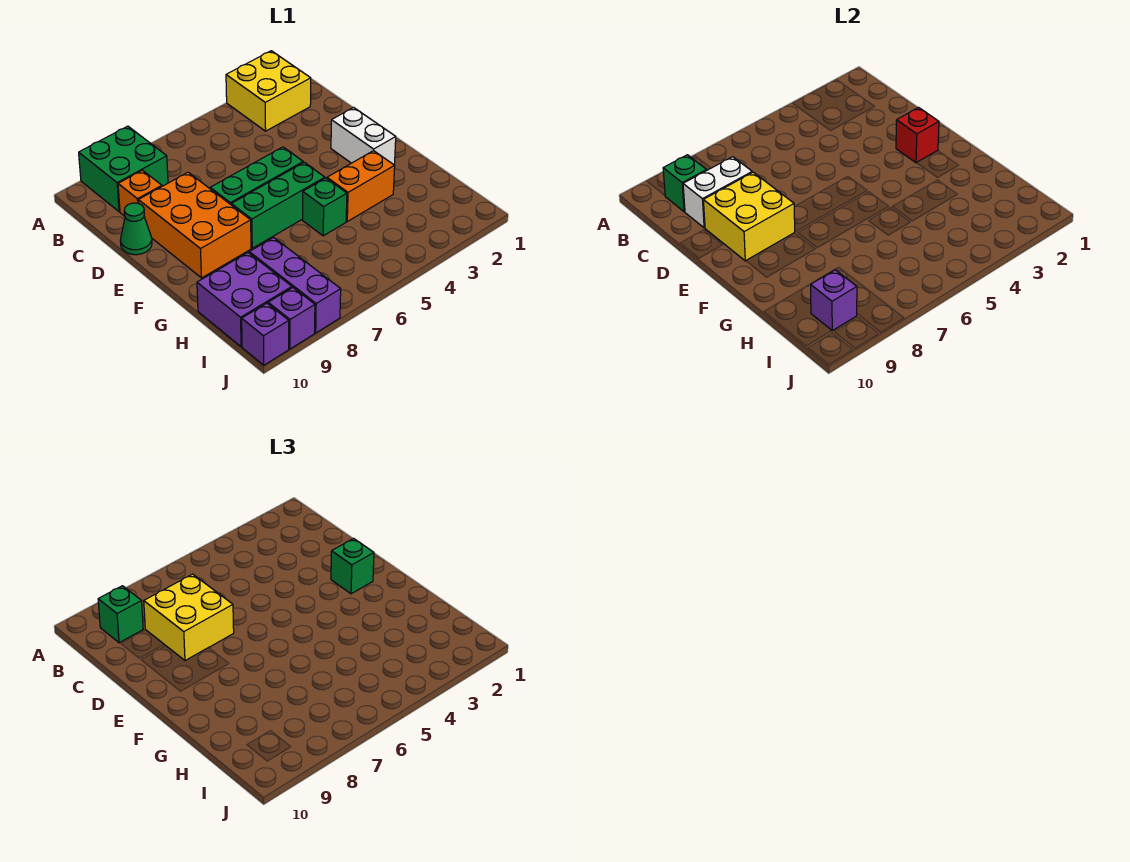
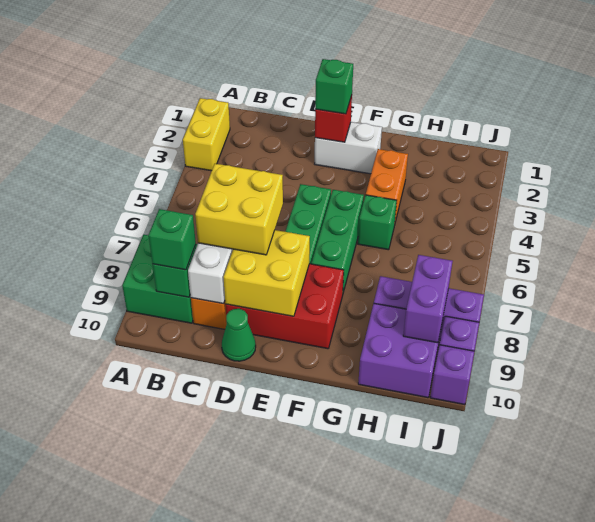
yellow brick A2:B3 level 1 -> yellow brick A2:A3 level 1
orange brick D8:F9 level 1 -> red brick D8:F9 level 1
purple brick I9 level 2 -> purple brick I8:I9 level 2

